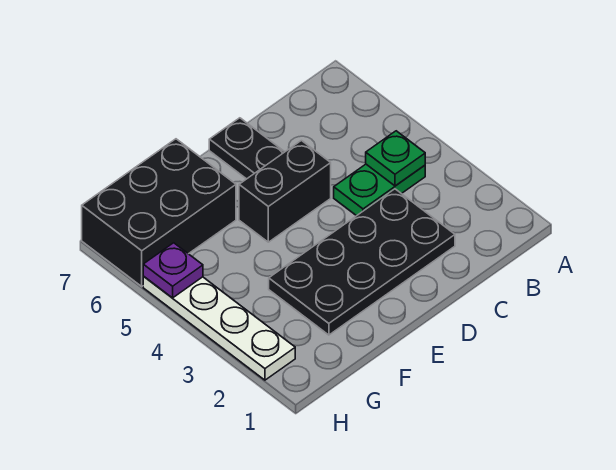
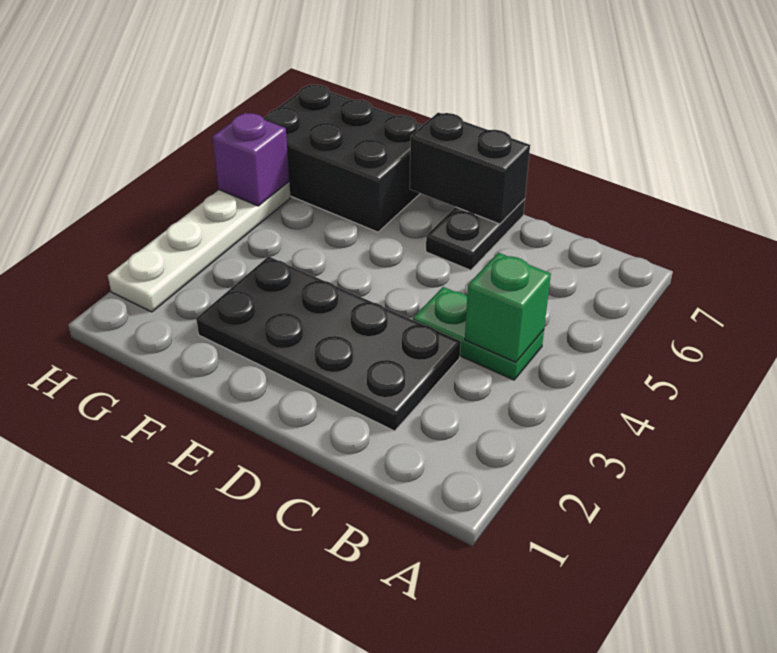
green plate B4 level 2 -> green brick B4 level 2
black brick D5:E5 level 1 -> black brick D7:E7 level 2
purple plate H5 level 2 -> purple brick H5 level 2

